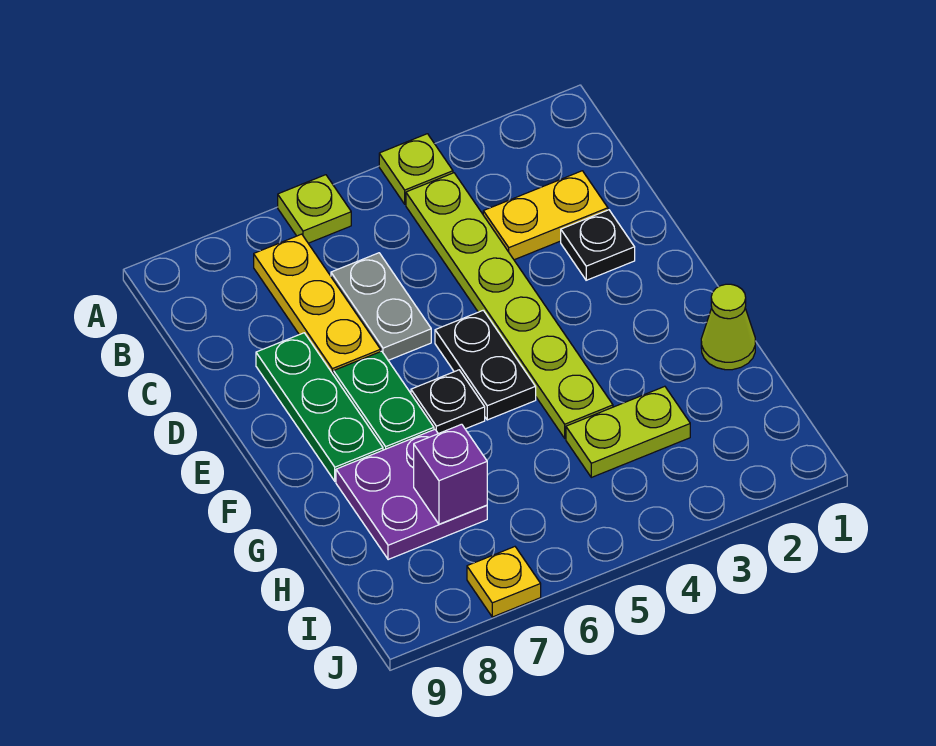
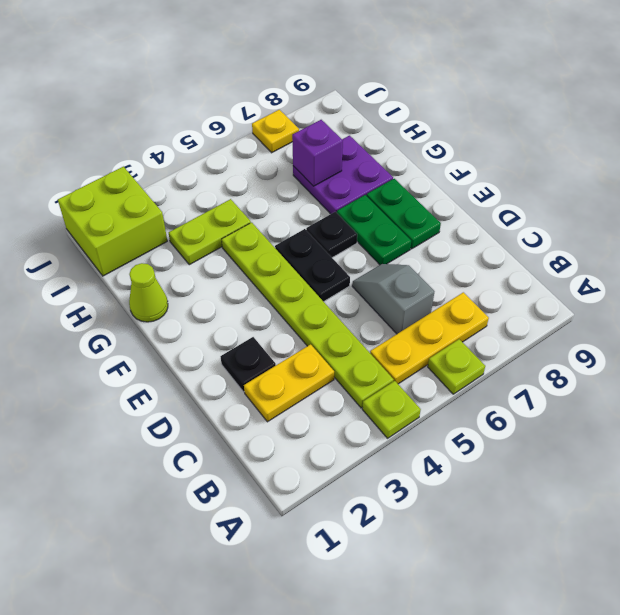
yellow plate B7:D7 level 1 -> yellow plate B5:B7 level 1
grey plate C6:D6 level 1 -> grey slope C6:D6 level 1 top C
green plate D8:F8 level 1 -> green plate E8:F8 level 1
none -> lime brick I1:J2 level 1

